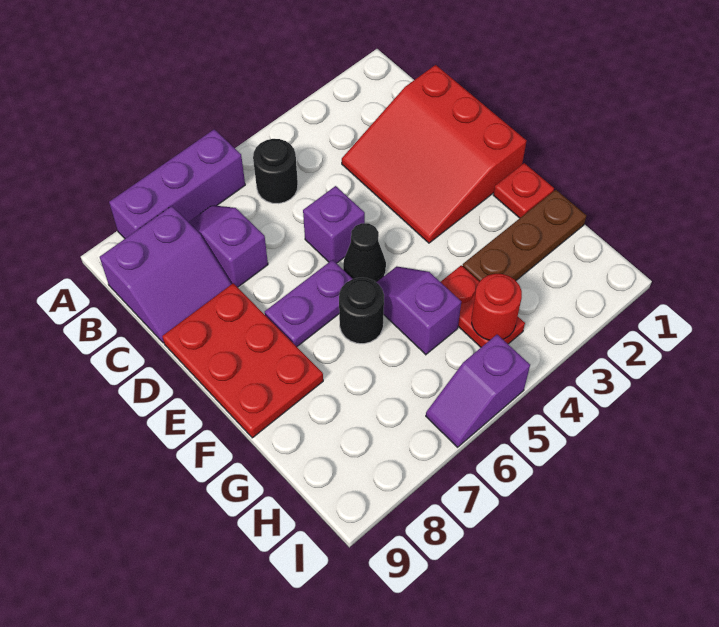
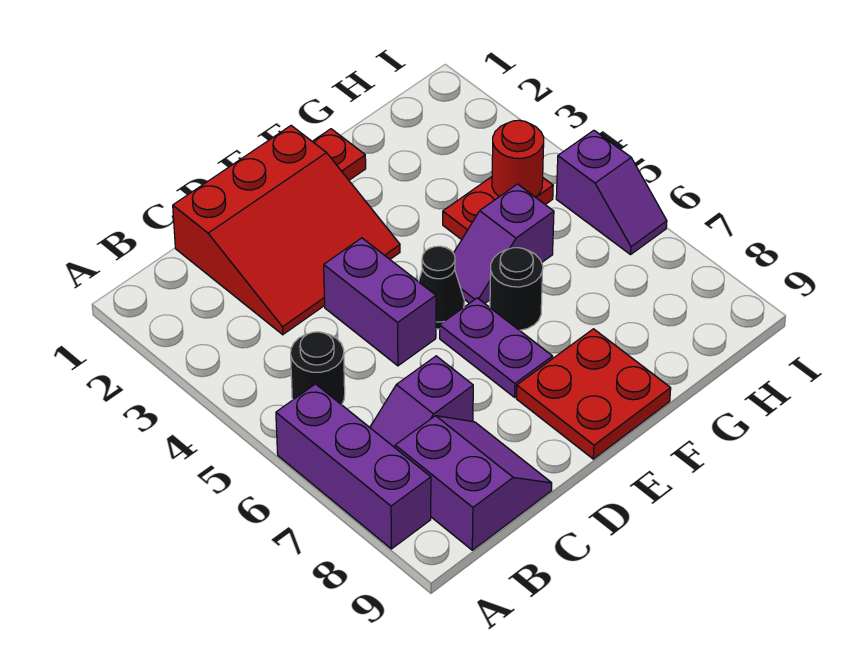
purple brick D5 level 1 -> purple brick D4:D5 level 1
red plate D8:F9 level 1 -> red plate E8:F9 level 1
brown plate G1:G3 level 1 -> none

